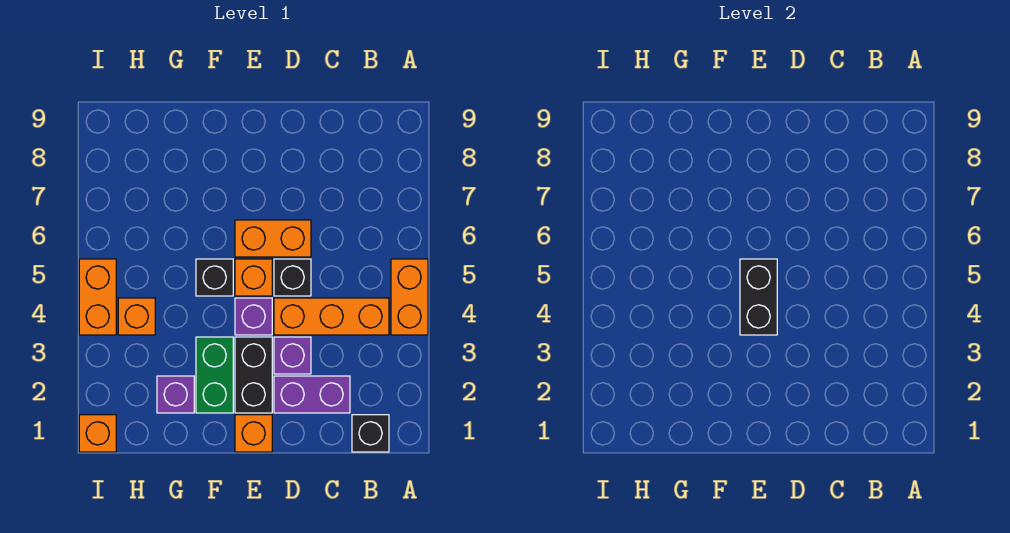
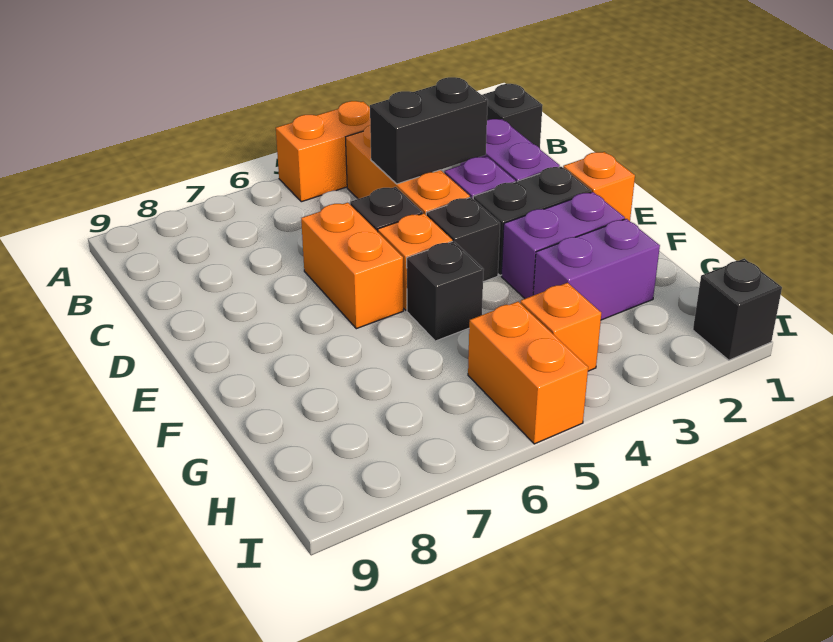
purple brick E4 level 1 -> black brick E4 level 1
black brick E4:E5 level 2 -> black brick C3:C4 level 2
green brick F2:F3 level 1 -> purple brick F2:F3 level 1
purple brick G2 level 1 -> purple brick G2:G3 level 1
orange brick I1 level 1 -> black brick I1 level 1
orange brick I4:I5 level 1 -> orange brick H5:I5 level 1

